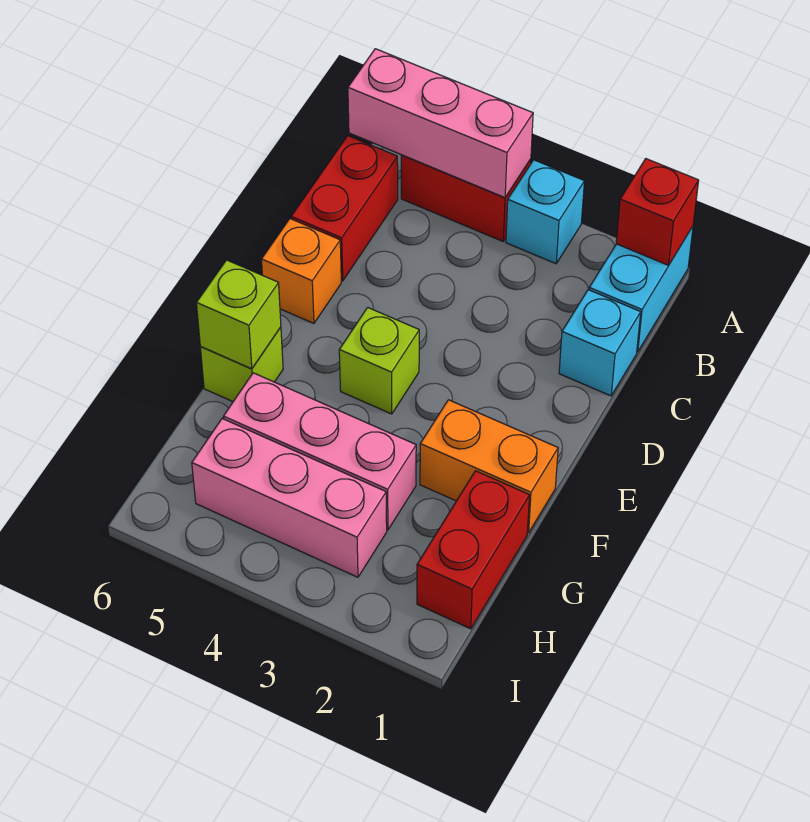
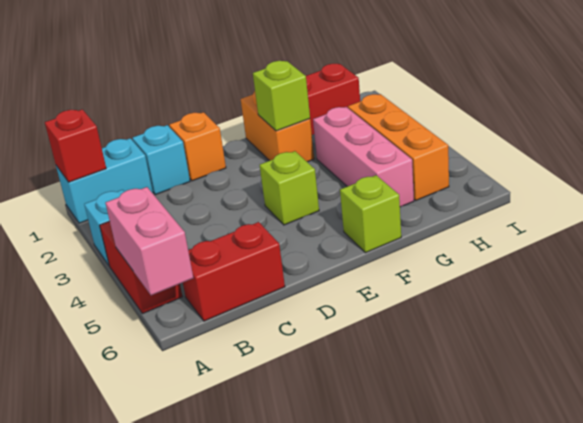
pink brick A4:A6 level 2 -> pink brick A5:A6 level 2
orange brick D6 level 1 -> orange brick D1 level 1
lime brick F6 level 2 -> lime brick F2 level 2
pink brick H3:H5 level 1 -> orange brick H3:H5 level 1

